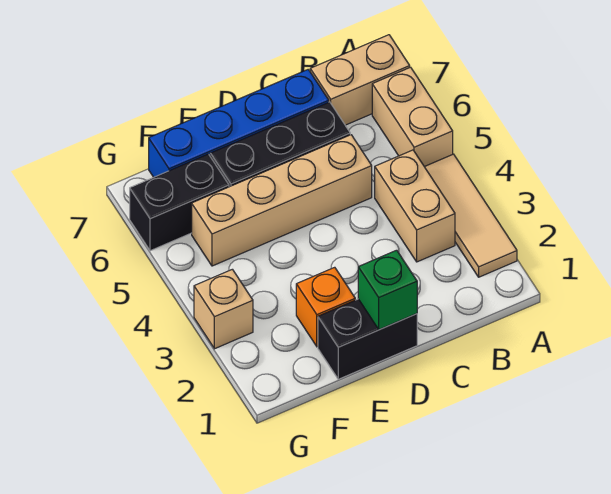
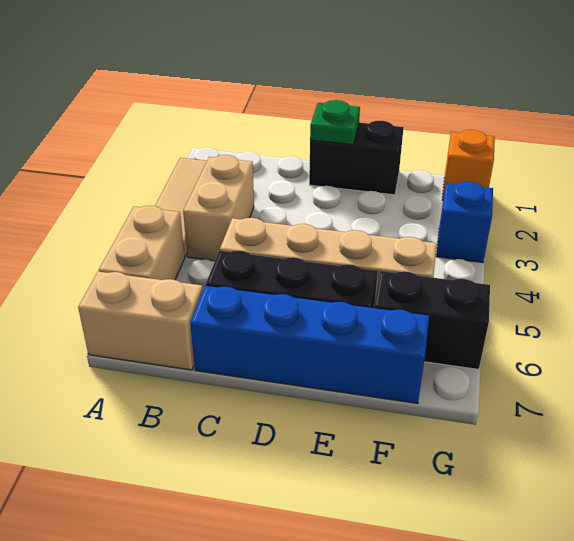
green brick D1 level 2 -> green plate D1 level 2
orange brick E2 level 1 -> orange brick G1 level 1
tan brick G3 level 1 -> blue brick G3 level 1

